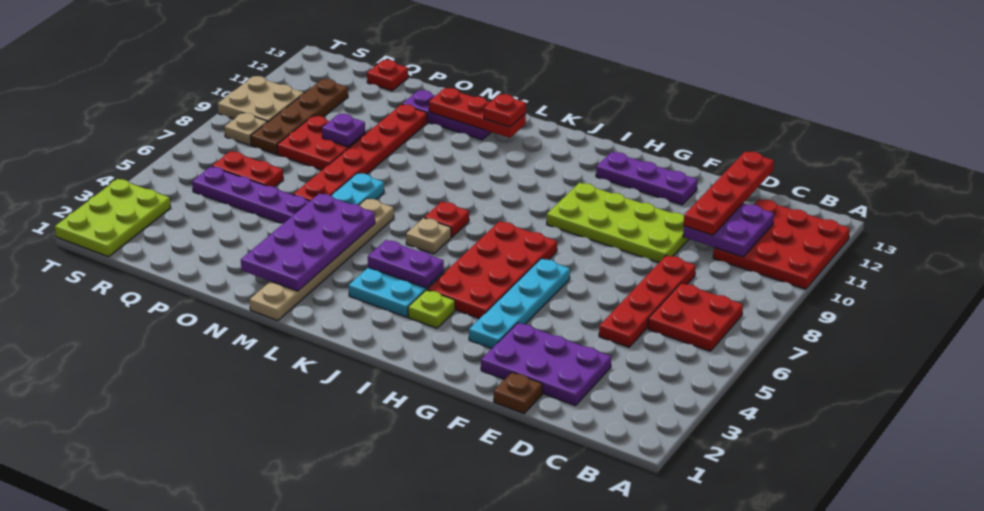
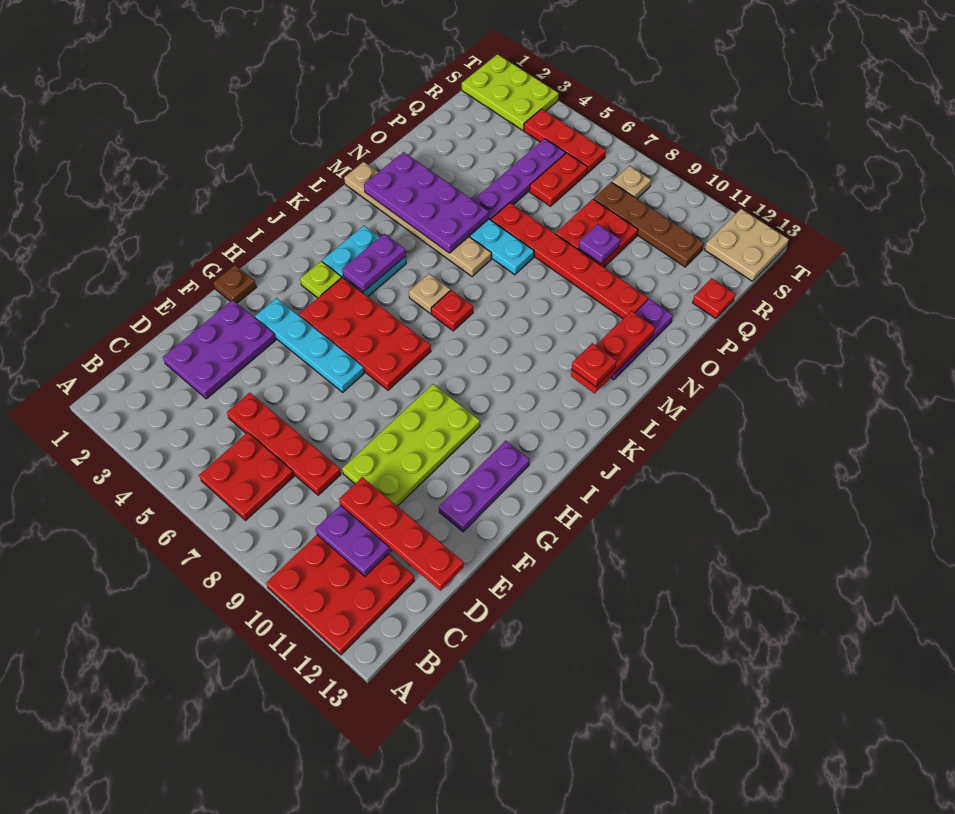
brown plate E1 level 1 -> brown plate G1 level 1
none -> red plate S4:S6 level 1
tan plate S9:T10 level 1 -> tan plate S12:T13 level 1

